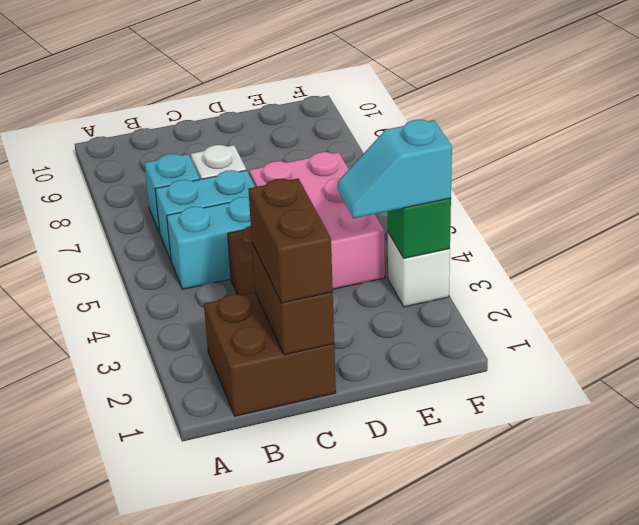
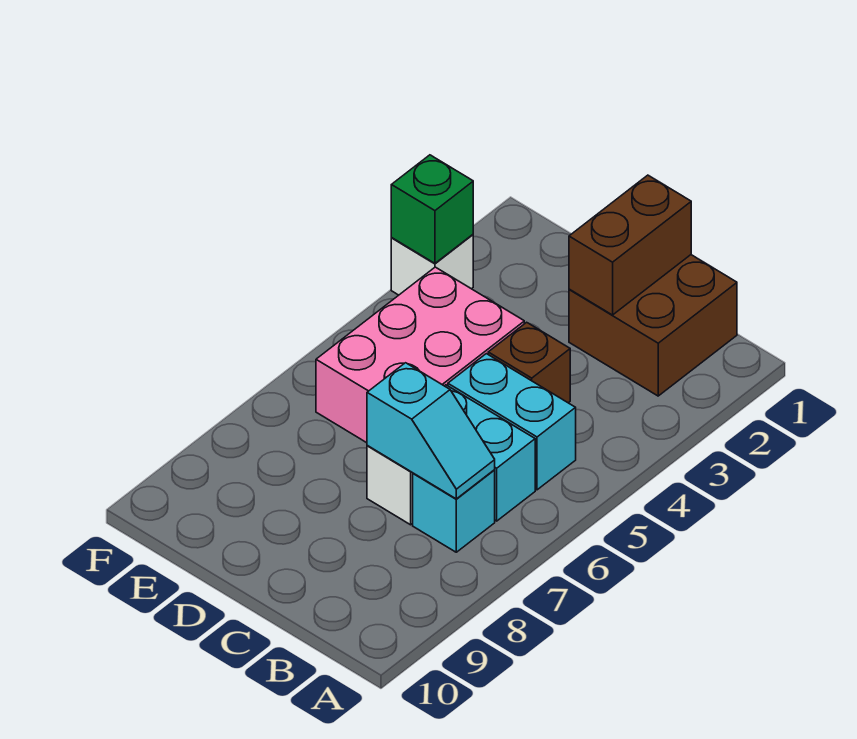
brown brick C1:C2 level 3 -> none
cyan slope E3:F3 level 3 top F -> cyan slope B7:C7 level 2 top C

